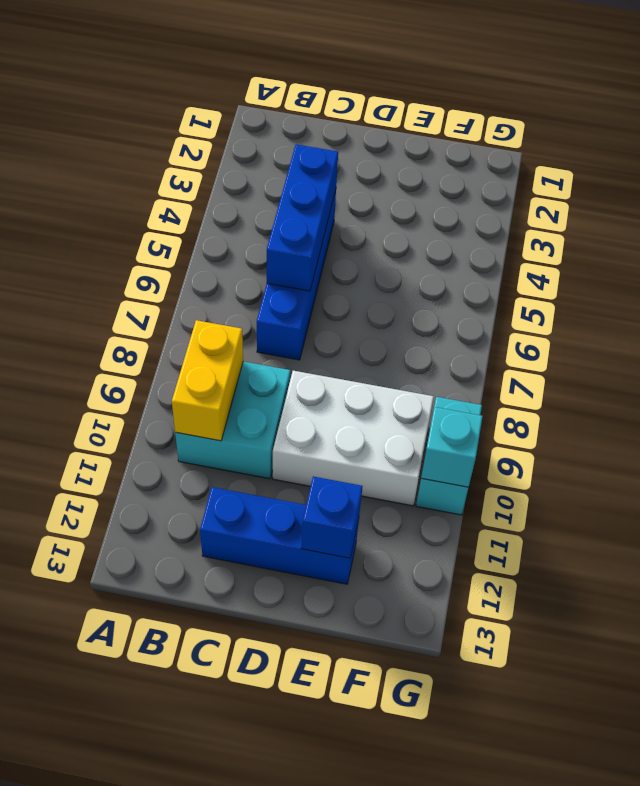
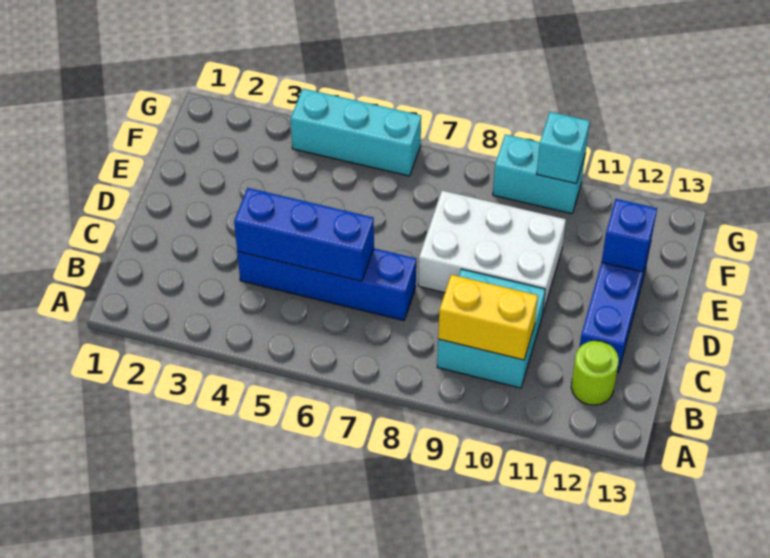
none -> lime round brick B12 level 1
white brick D9:F10 level 1 -> white brick D8:E10 level 1
none -> cyan brick G4:G6 level 1

